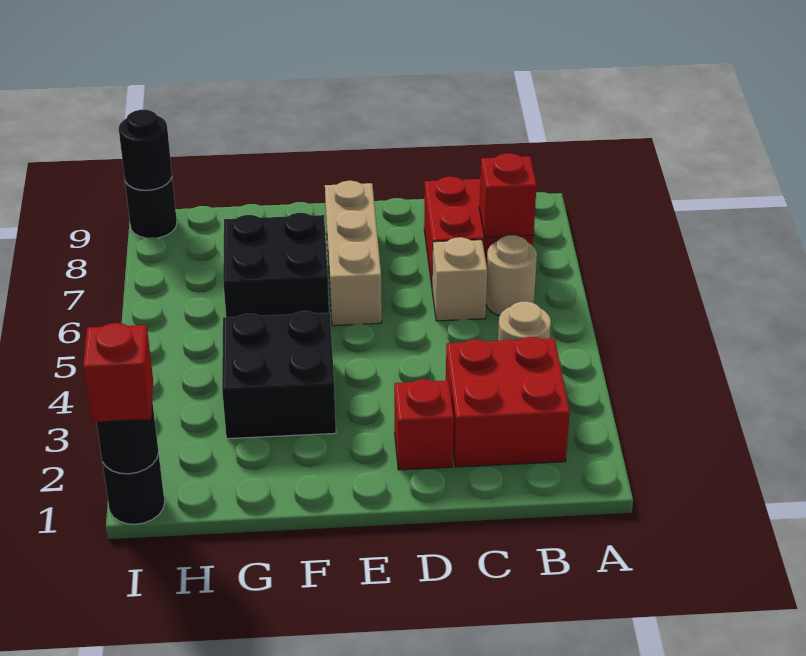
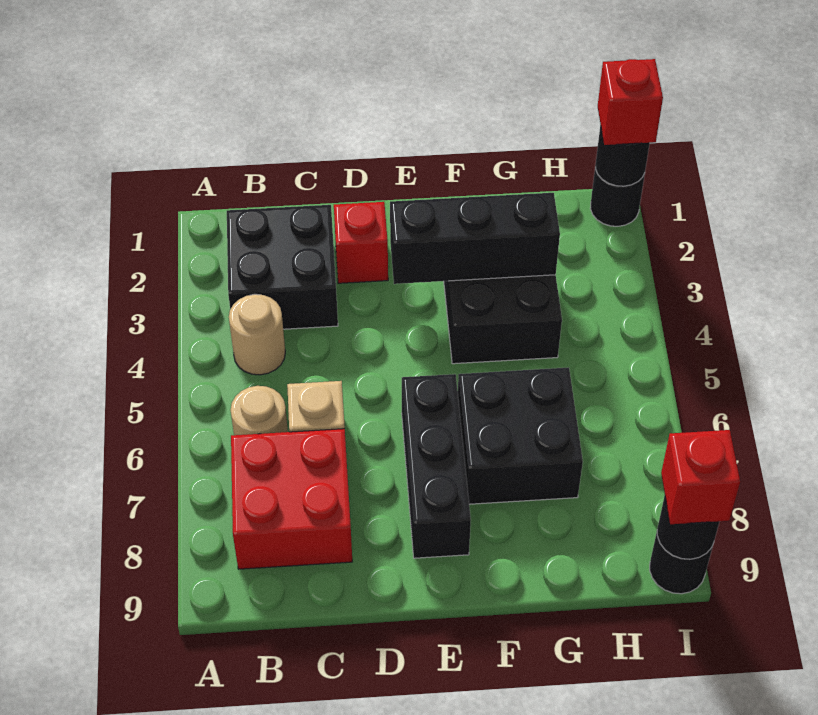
red brick B2:C3 level 1 -> black brick B2:C3 level 1
red brick B7 level 2 -> red brick I9 level 3
none -> black brick E3:G3 level 2
tan brick E6:E8 level 1 -> black brick E6:E8 level 1

